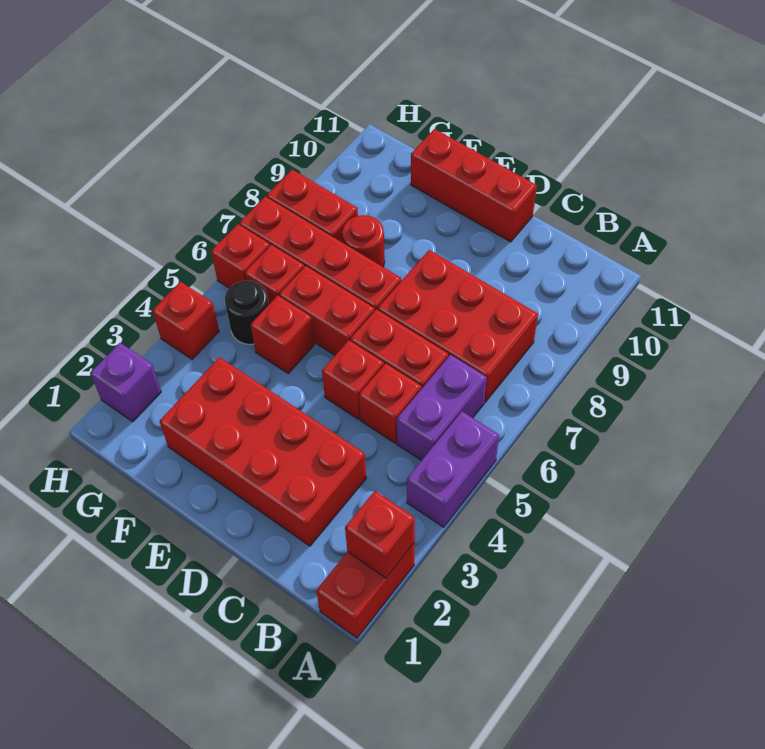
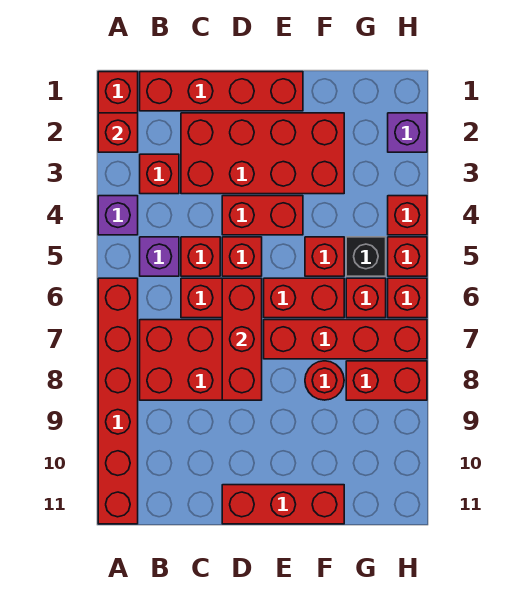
purple brick A4:A5 level 1 -> purple brick A4 level 1
none -> red brick A6:A11 level 1
none -> red brick B1:E1 level 1
none -> red brick B3 level 1
purple brick B5:B6 level 1 -> purple brick B5 level 1
none -> red brick D4:E4 level 1
none -> red brick D6:D8 level 2
black round brick G5 level 1 -> black brick G5 level 1
none -> red brick H5 level 1

